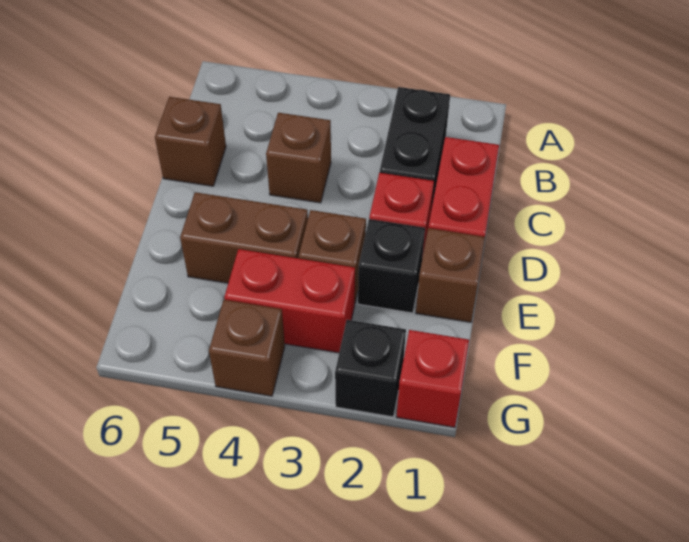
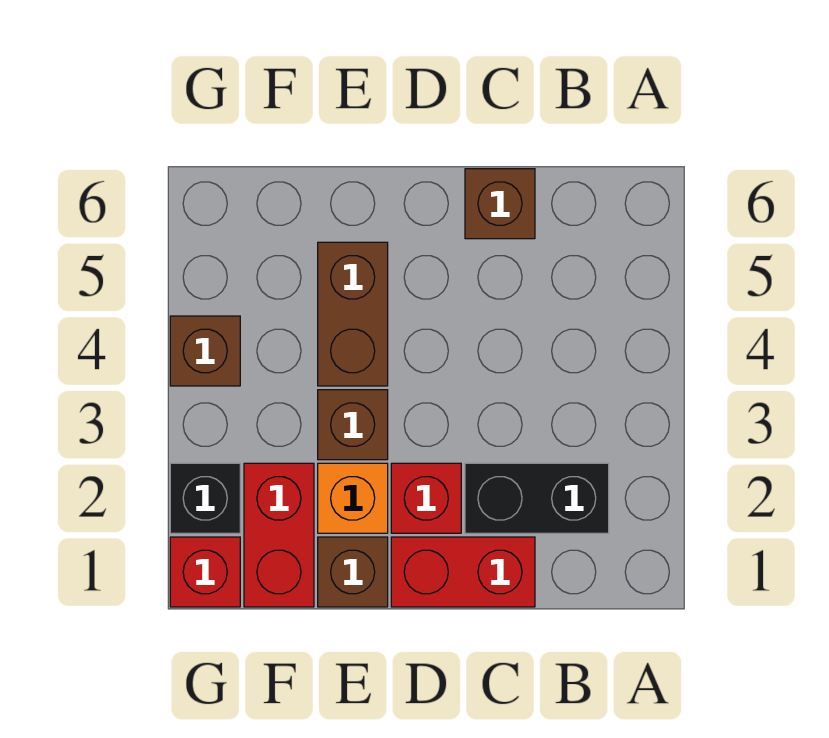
brown brick C4 level 1 -> none
black brick E2 level 1 -> orange brick E2 level 1
red brick F3:F4 level 1 -> red brick F1:F2 level 1

